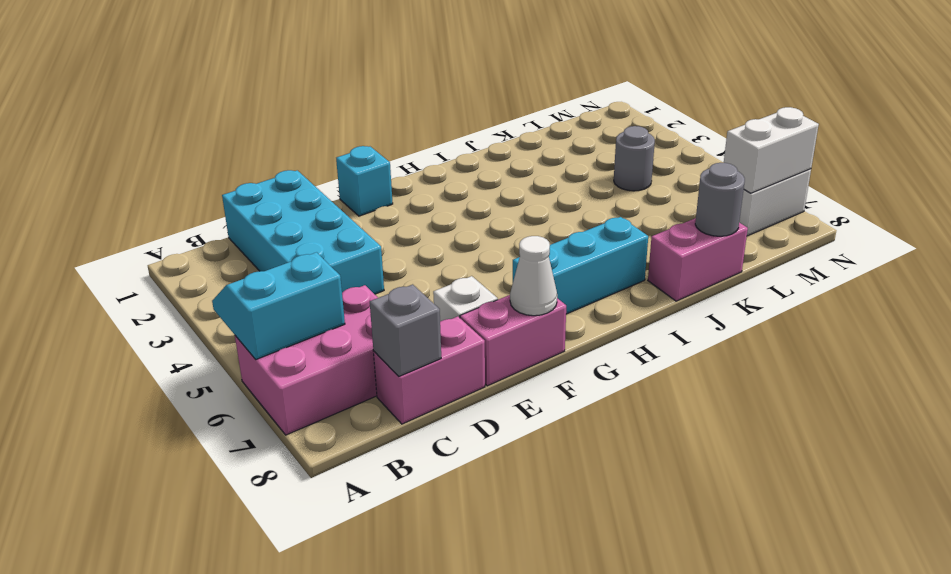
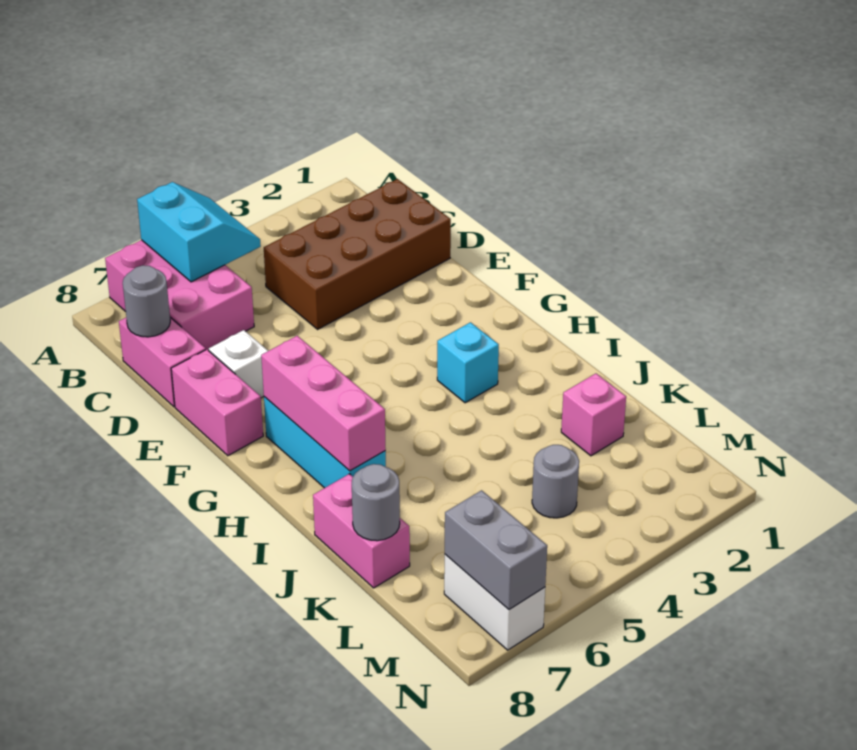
cyan brick C1:D4 level 1 -> brown brick C1:D4 level 1
grey brick C8 level 2 -> grey round brick C8 level 2
cyan brick F1 level 1 -> cyan brick H3 level 1
white cone F8 level 2 -> none
none -> pink brick G7:I7 level 2
none -> pink brick K2 level 1
white brick M7:N7 level 2 -> grey brick M7:N7 level 2

